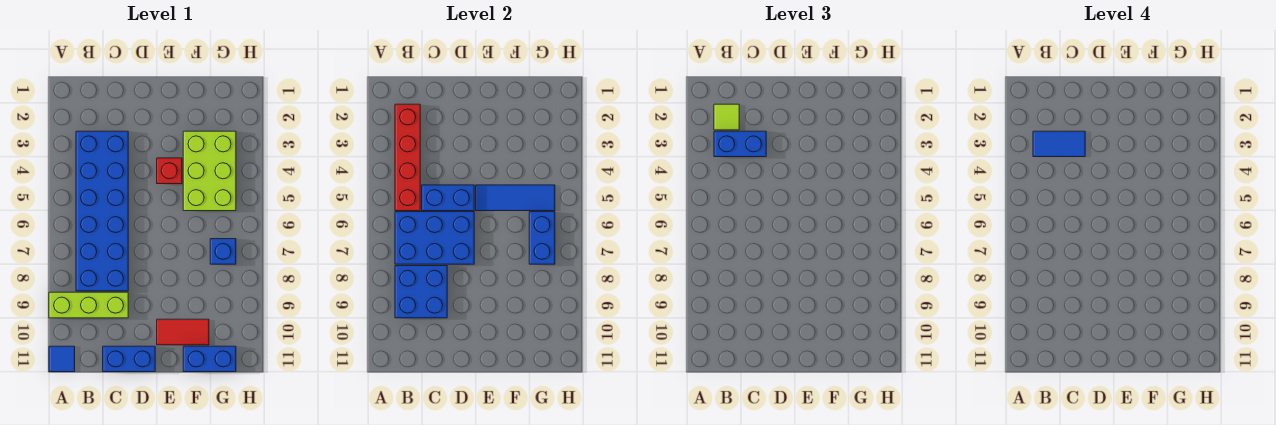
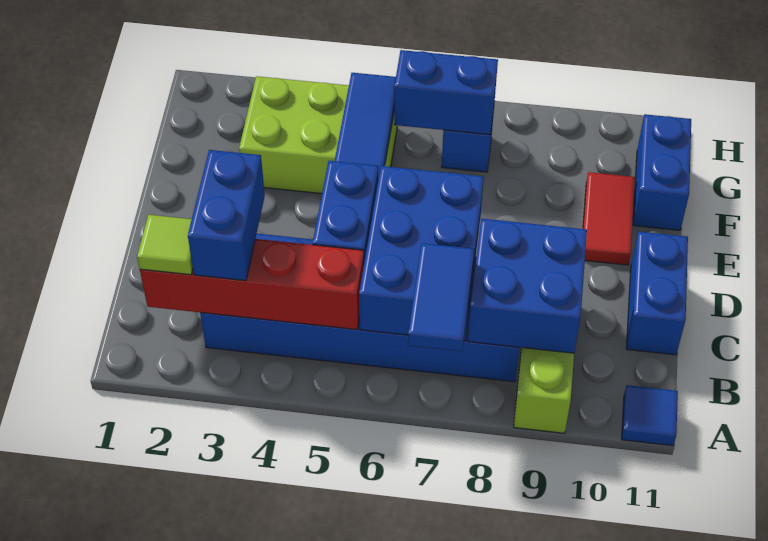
blue tile B3:C3 level 4 -> blue tile A7:B7 level 3
red brick E4 level 1 -> none

